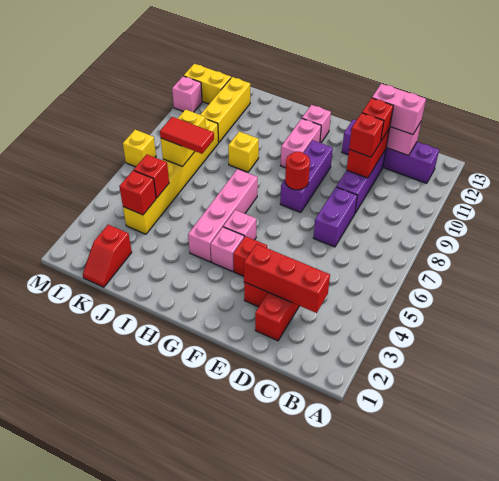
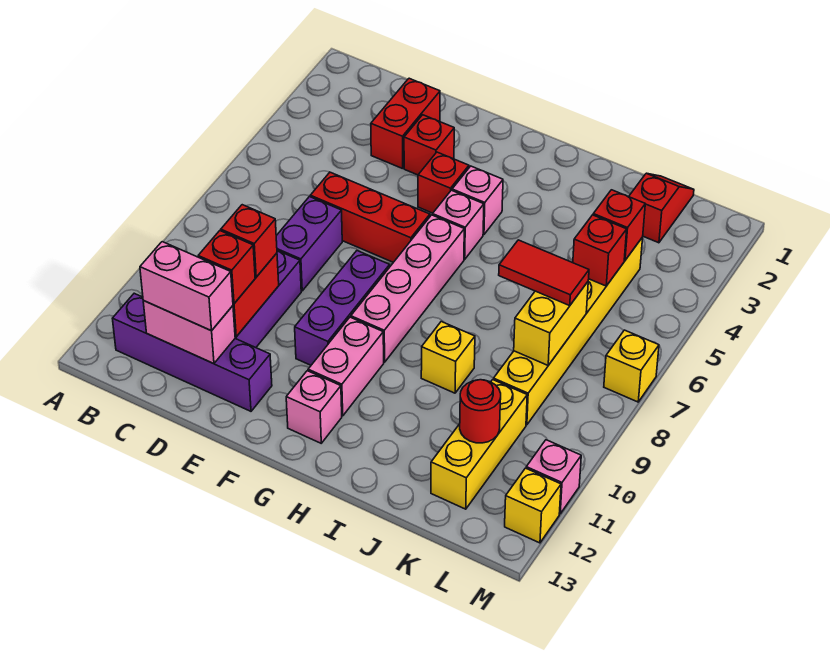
red brick C3:E3 level 2 -> red brick D6:F6 level 1
red round brick F8 level 2 -> red round brick K11 level 2
pink brick H4:H7 level 1 -> pink brick G6:G9 level 1
yellow brick L12:M12 level 1 -> yellow brick M12 level 1

